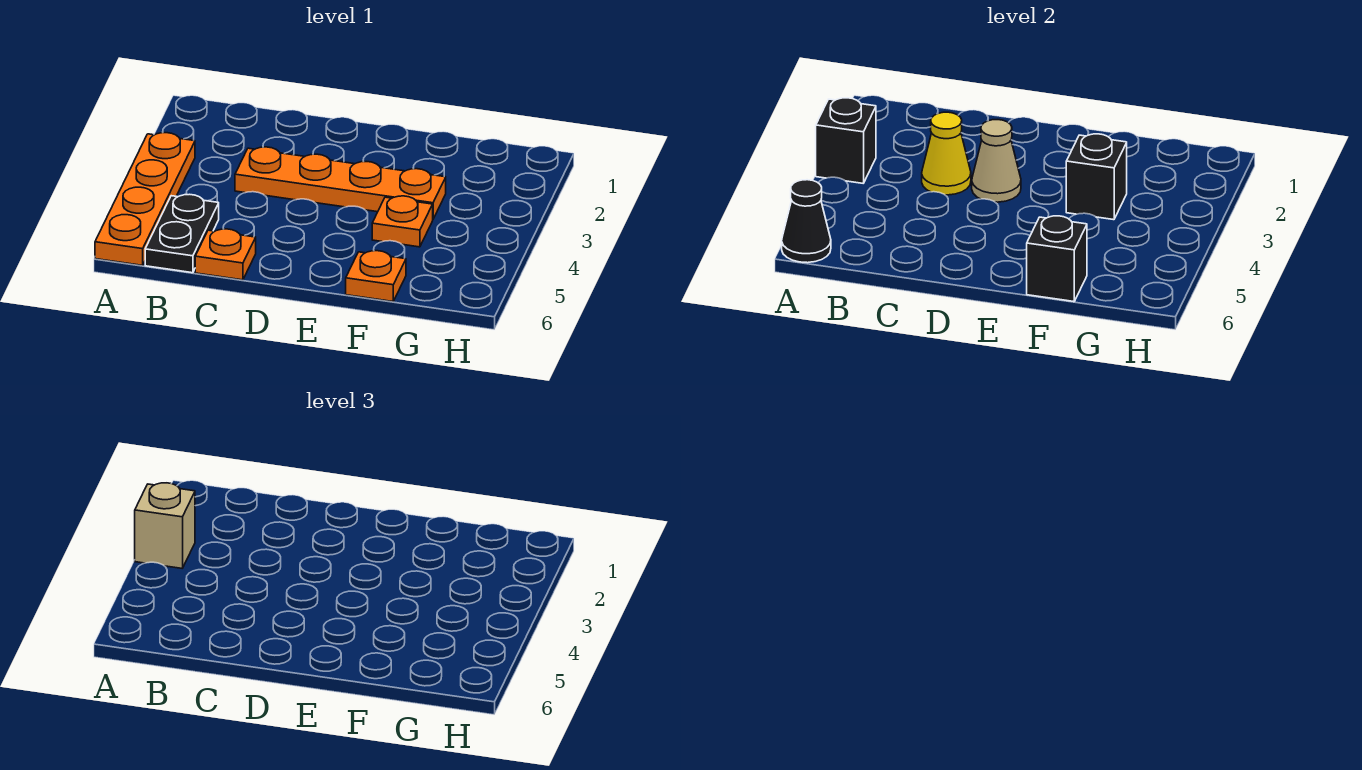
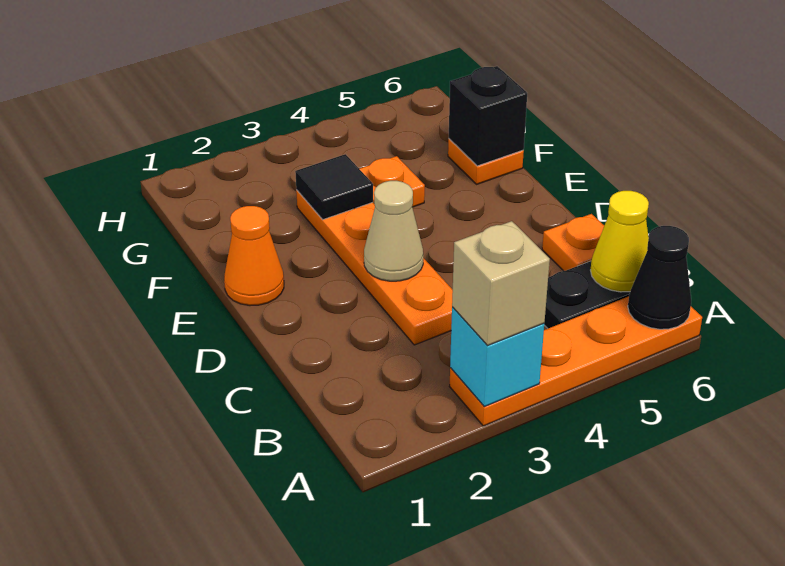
black brick A3 level 2 -> cyan brick A3 level 2
yellow cone C3 level 2 -> yellow cone B6 level 2
none -> orange cone E1 level 1
black brick F3 level 2 -> black tile F3 level 2

